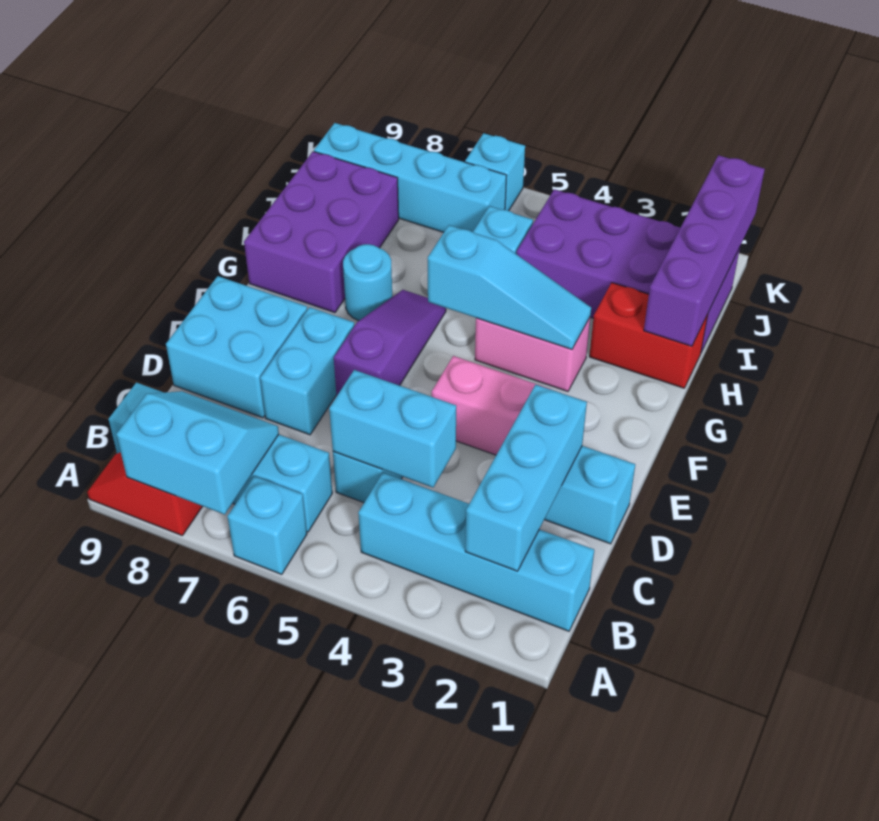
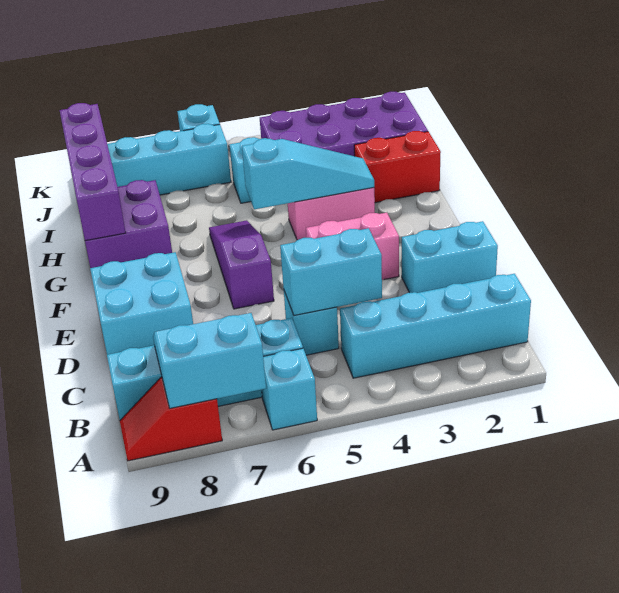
cyan brick B2:D2 level 2 -> none
cyan brick D7:E7 level 1 -> none
cyan round brick G7 level 1 -> none
purple brick G8:I9 level 1 -> purple brick G8:H9 level 1
purple brick H1:K1 level 2 -> purple brick G9:J9 level 2

